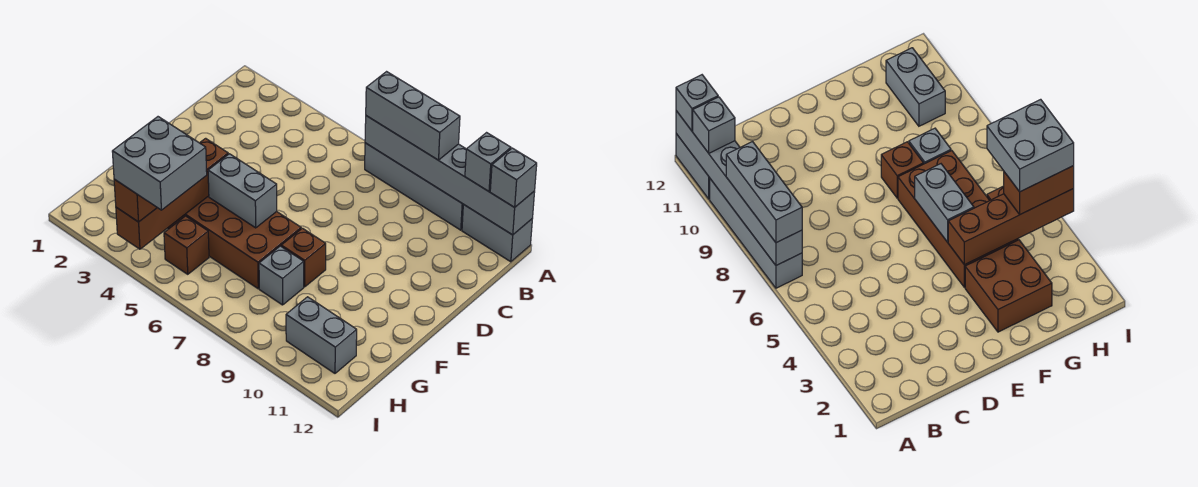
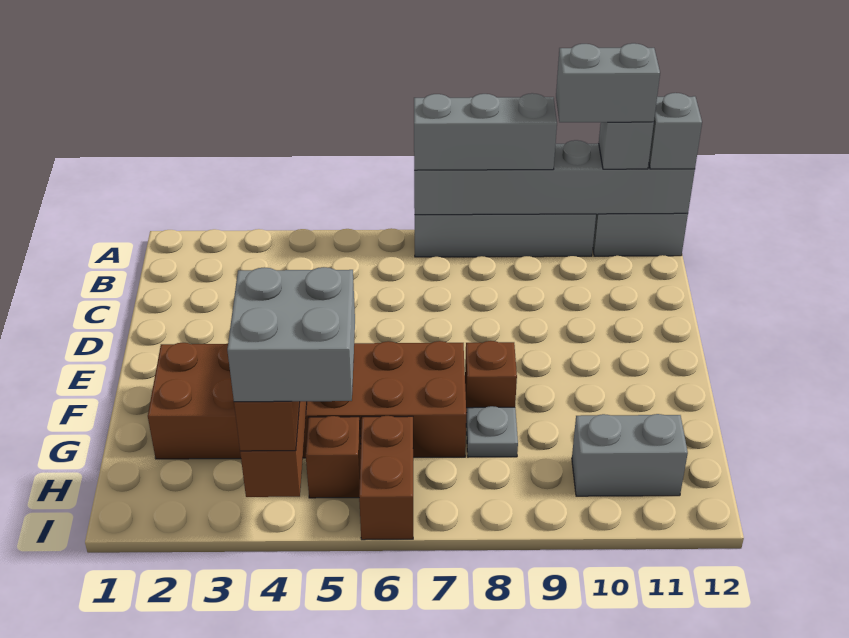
grey brick F5:F6 level 2 -> grey brick A10:A11 level 4
grey brick G8 level 1 -> grey plate G8 level 1
none -> brown brick H6:I6 level 1

